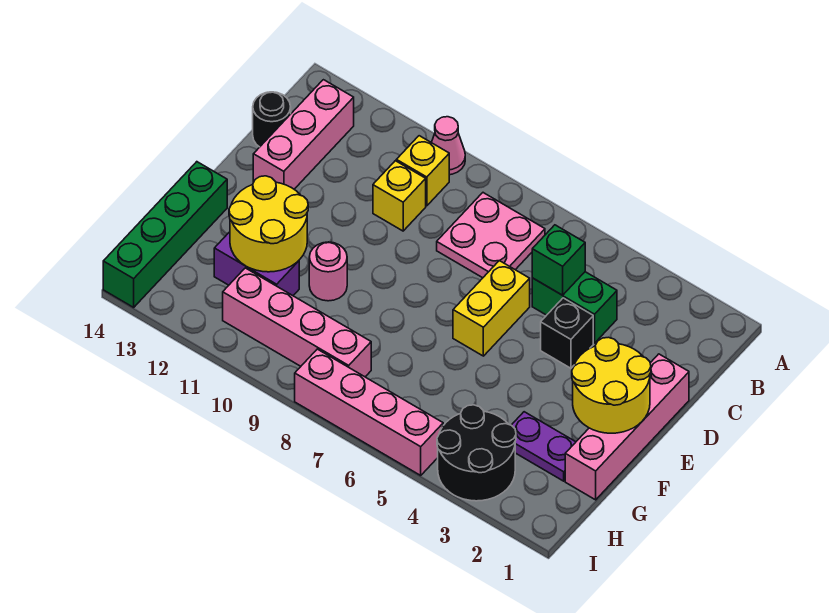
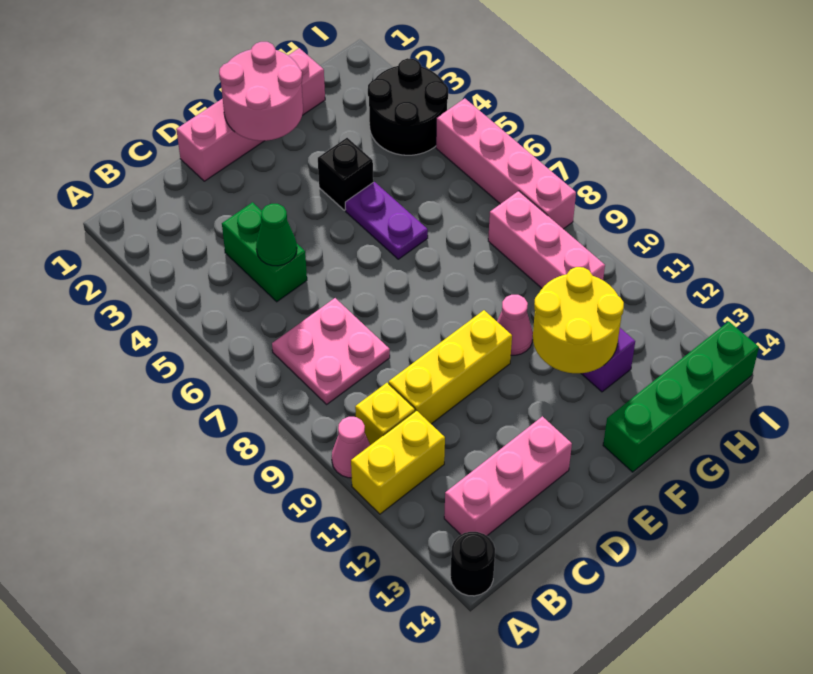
green brick C5 level 2 -> green cone C5 level 2
yellow brick C10 level 1 -> yellow brick C10:E10 level 1
black round brick C14 level 1 -> black round brick A14 level 1
black brick D4 level 1 -> black brick F4 level 1
yellow brick D6:E6 level 1 -> yellow brick A11:B11 level 1
yellow round brick E1:F2 level 2 -> pink round brick E1:F2 level 2
pink round brick F10 level 1 -> pink cone F10 level 1
purple plate G2:G3 level 1 -> purple plate F5:F6 level 1
pink brick H8:H11 level 1 -> pink brick H8:H10 level 1

